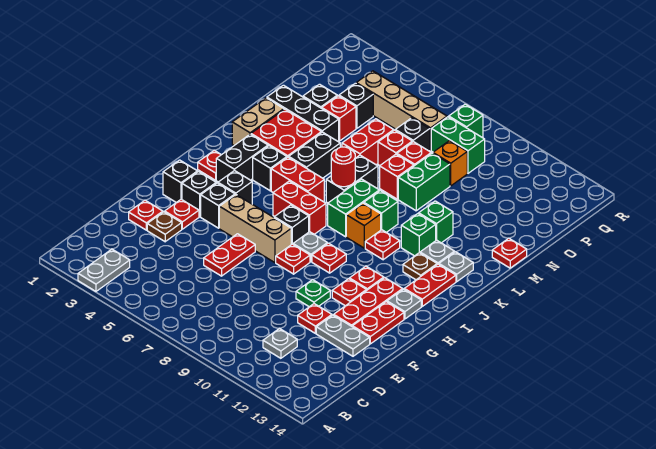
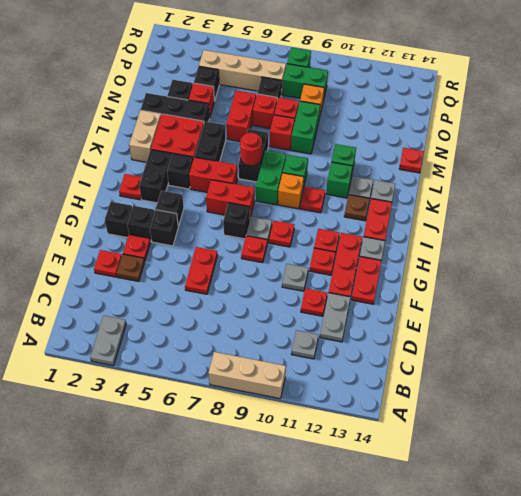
grey plate E12:E13 level 1 -> grey plate D12:E12 level 1
green plate F10 level 1 -> grey plate F10 level 1
tan brick G5:G7 level 1 -> tan brick A8:A10 level 1

